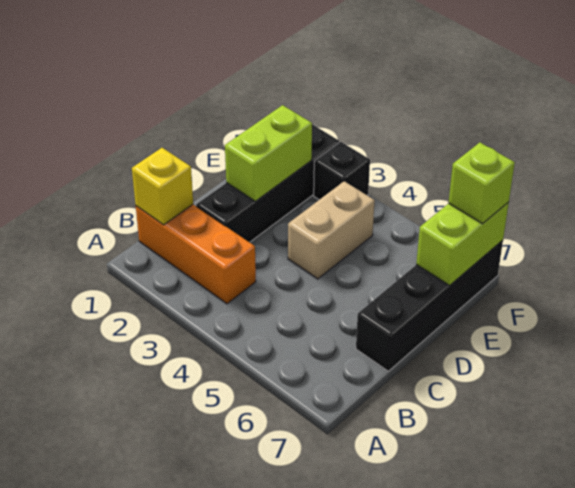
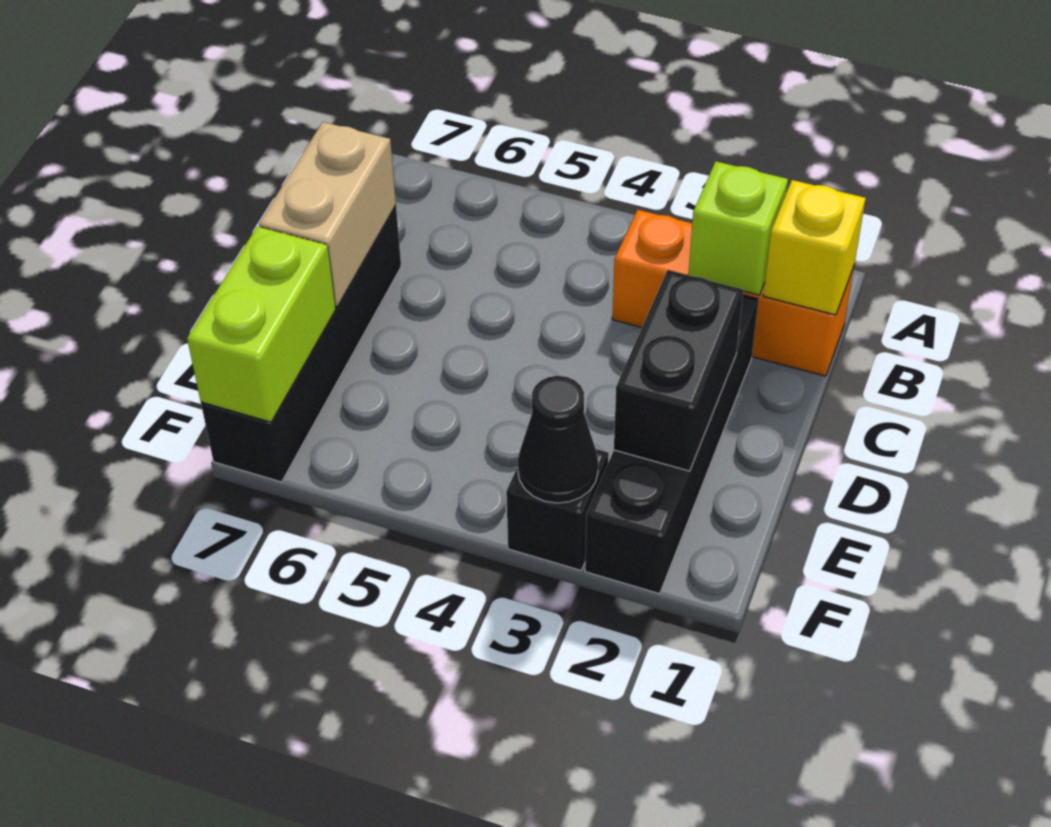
lime brick D2:E2 level 2 -> black brick D2:E2 level 2
tan brick D4:E4 level 1 -> tan brick C7:D7 level 2
none -> black cone F3 level 2
lime brick F7 level 3 -> lime brick B2 level 2

